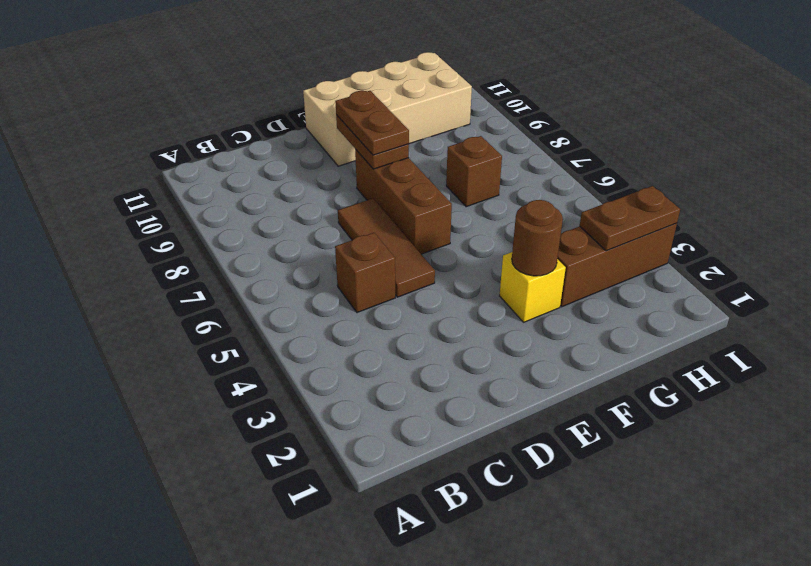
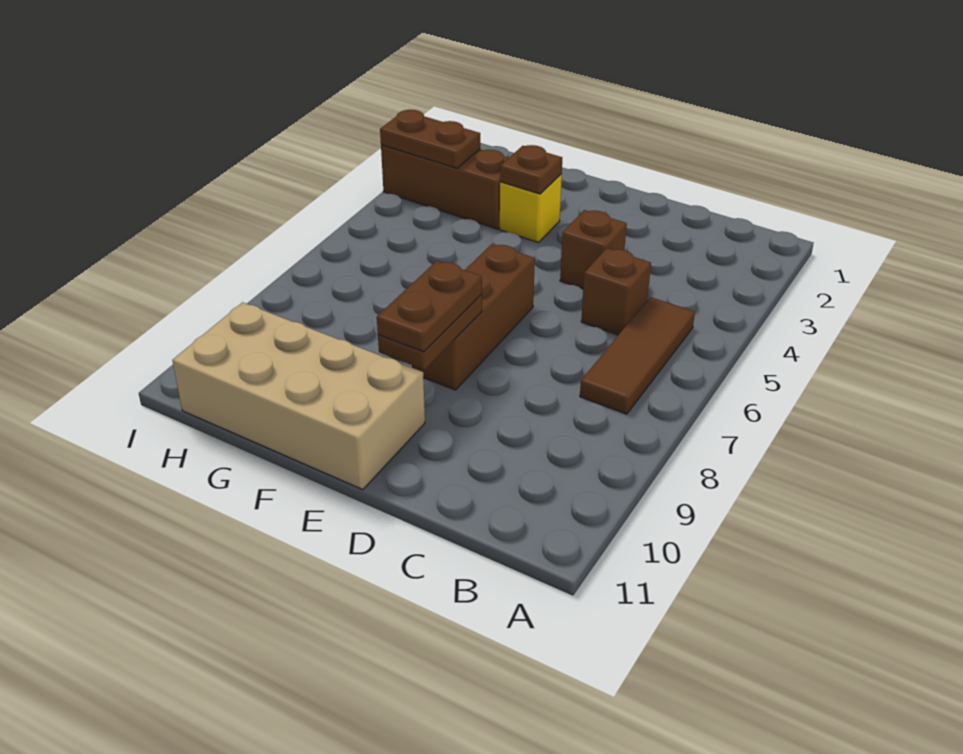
brown tile D5:D7 level 1 -> brown tile B5:B7 level 1
brown round brick F3 level 2 -> brown plate F3 level 2
brown brick G7 level 1 -> brown brick D4 level 1

